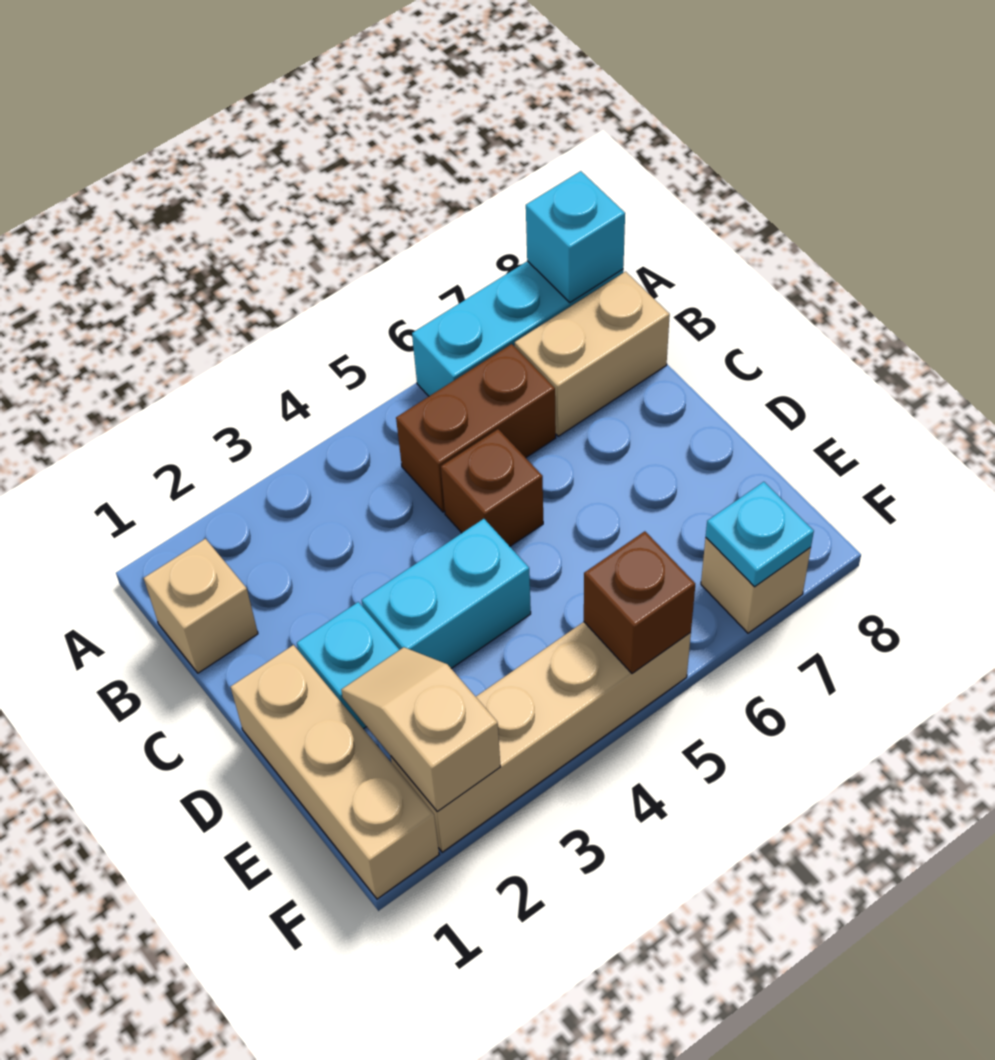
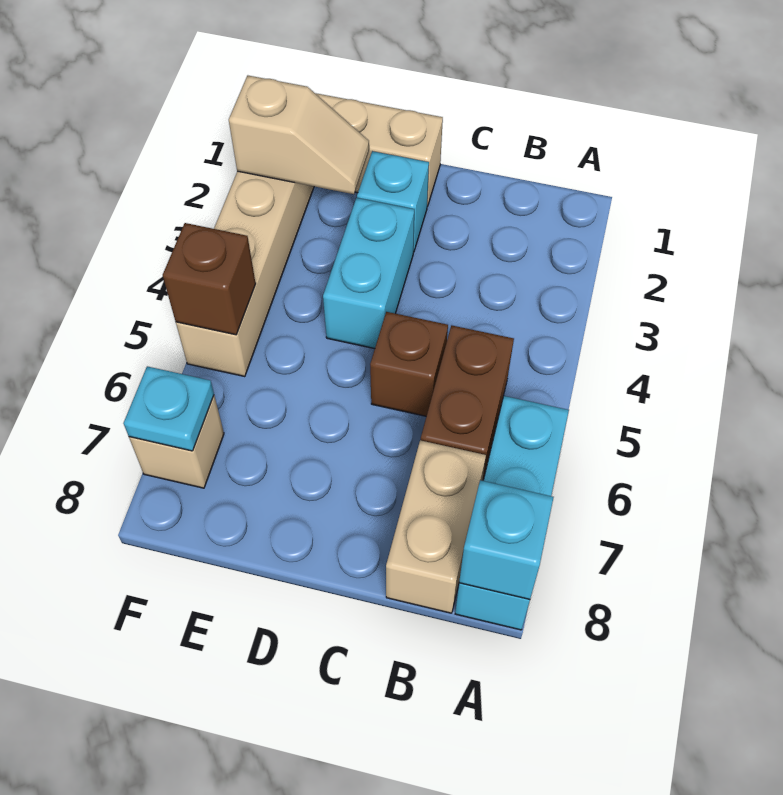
tan brick B1 level 1 -> none

